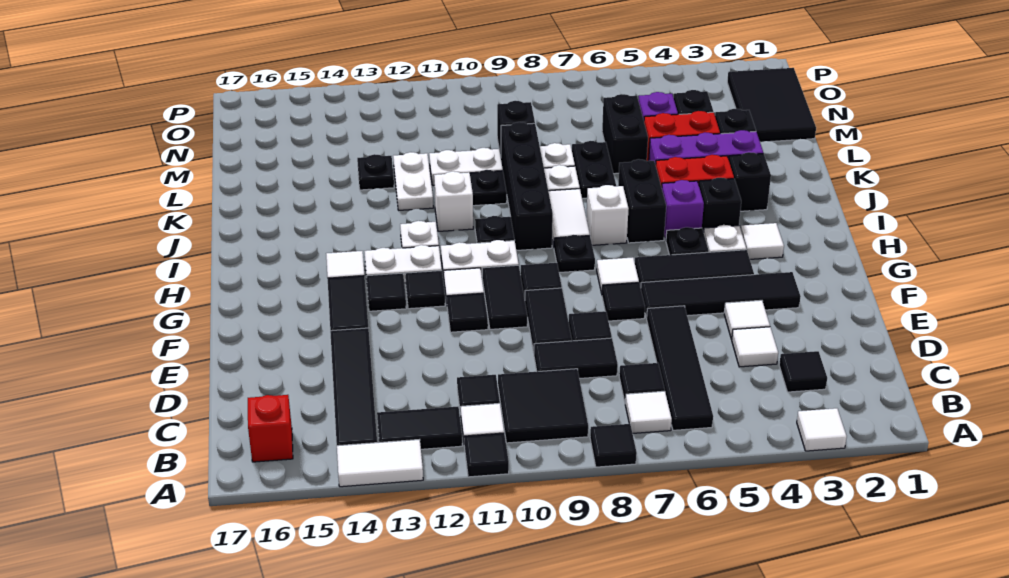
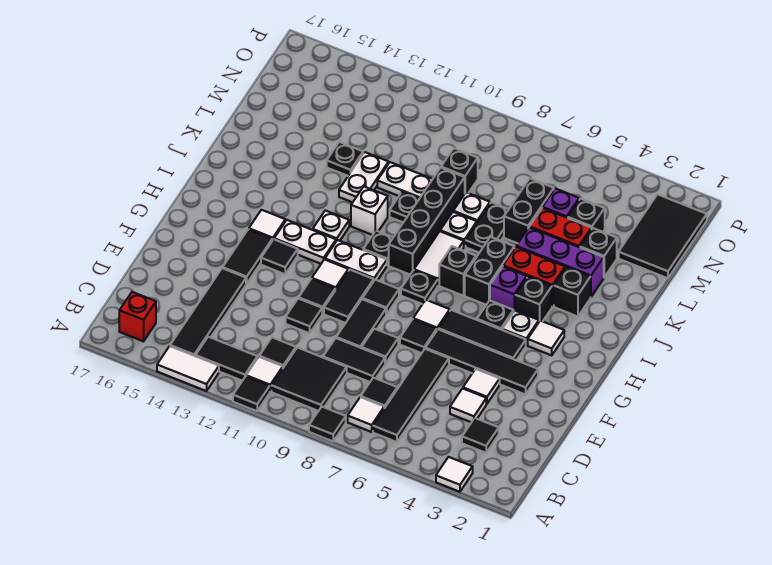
black tile G12 level 1 -> black tile E11 level 1
white brick I7 level 1 -> black brick I7 level 1

